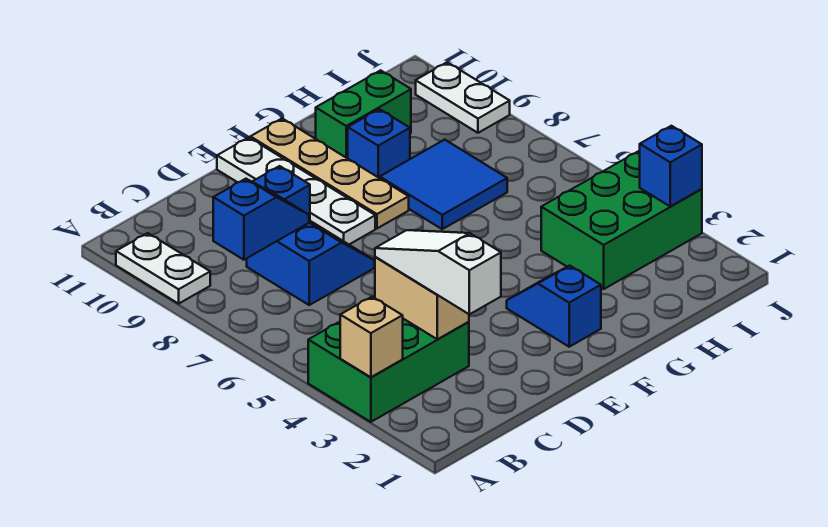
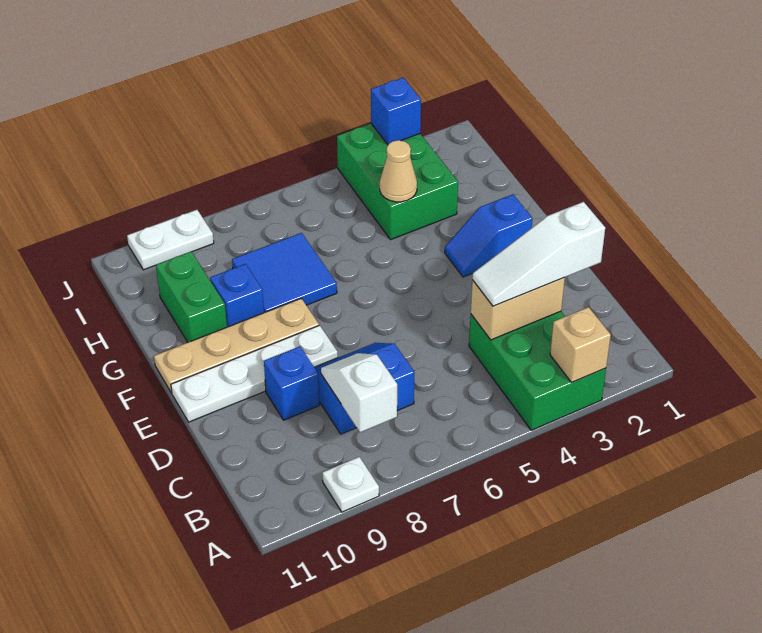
white plate A9:A10 level 1 -> white plate A9 level 1
blue slope B8:C8 level 2 top B -> white slope B8:C8 level 2 top B
none -> tan cone H4 level 2

